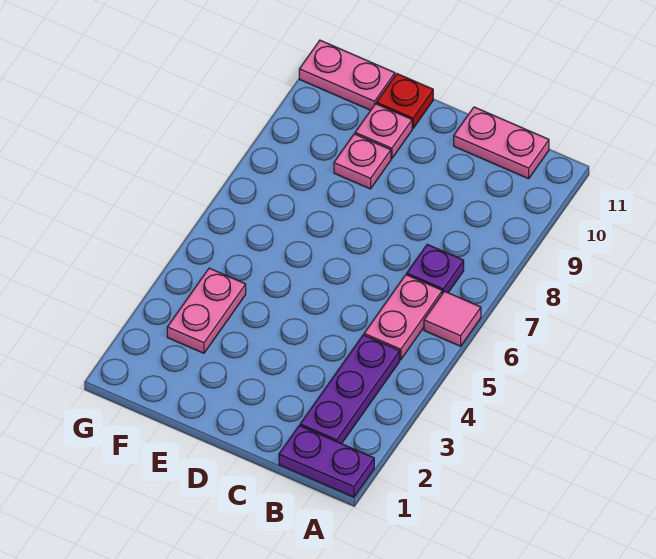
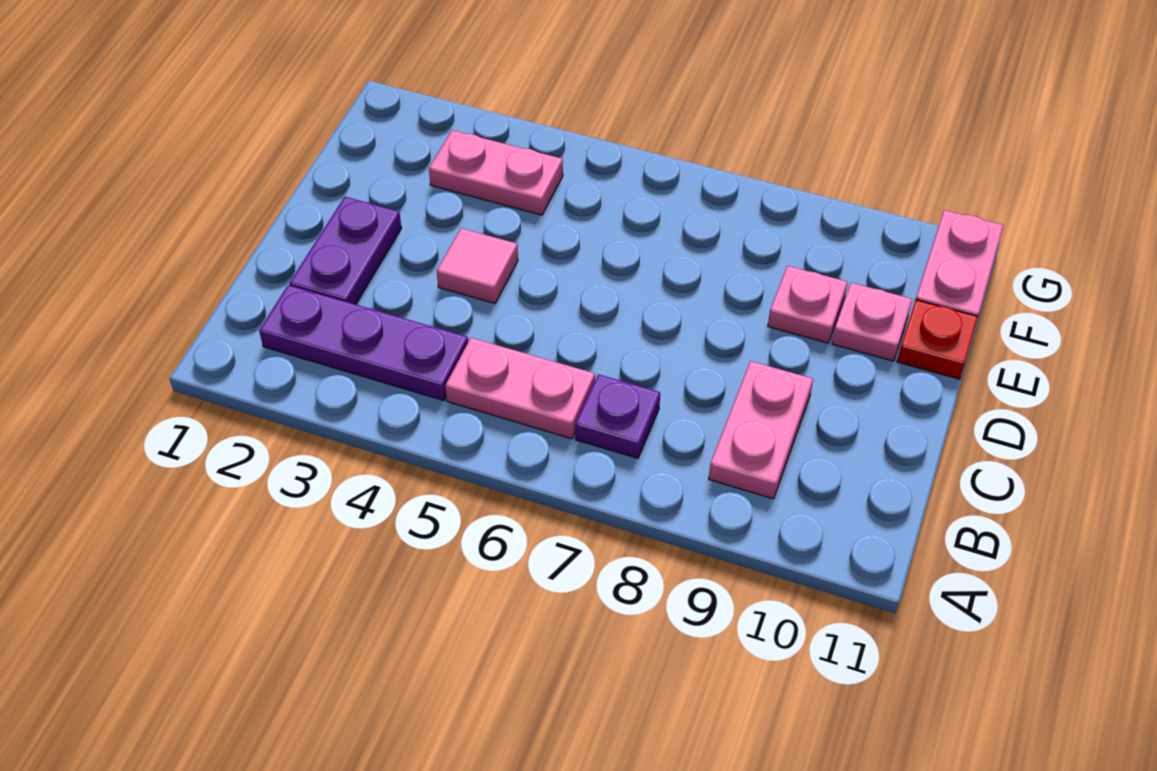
purple plate A1:B1 level 1 -> purple plate C2:D2 level 1
pink tile A6 level 1 -> pink tile D4 level 1
pink plate B11:C11 level 1 -> pink plate B9:C9 level 1

